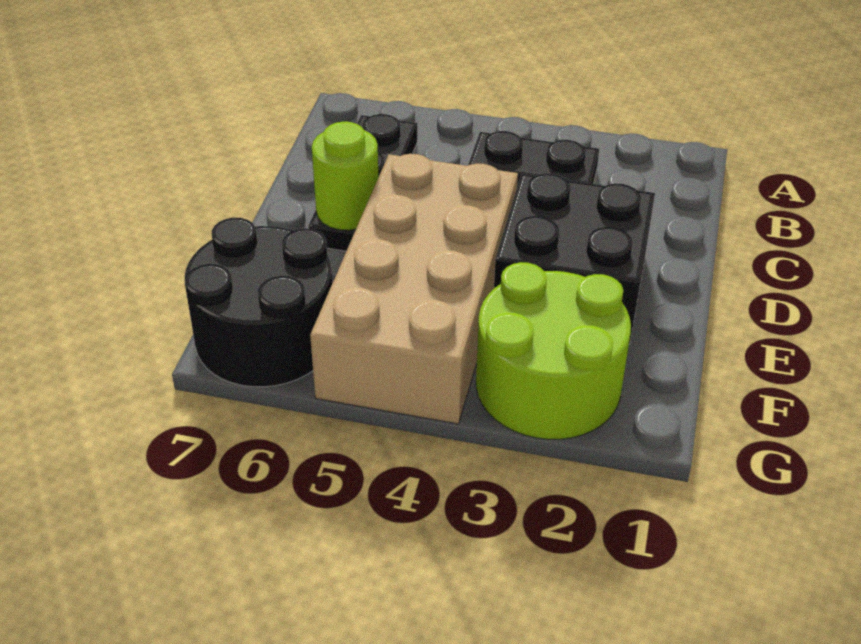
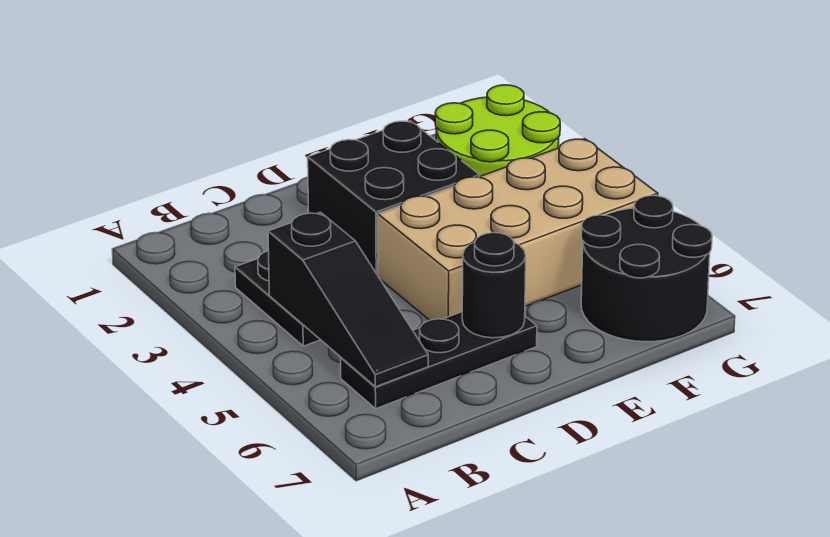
none -> black slope B4:B6 level 2 top 4
lime round brick D6 level 2 -> black round brick D6 level 2

